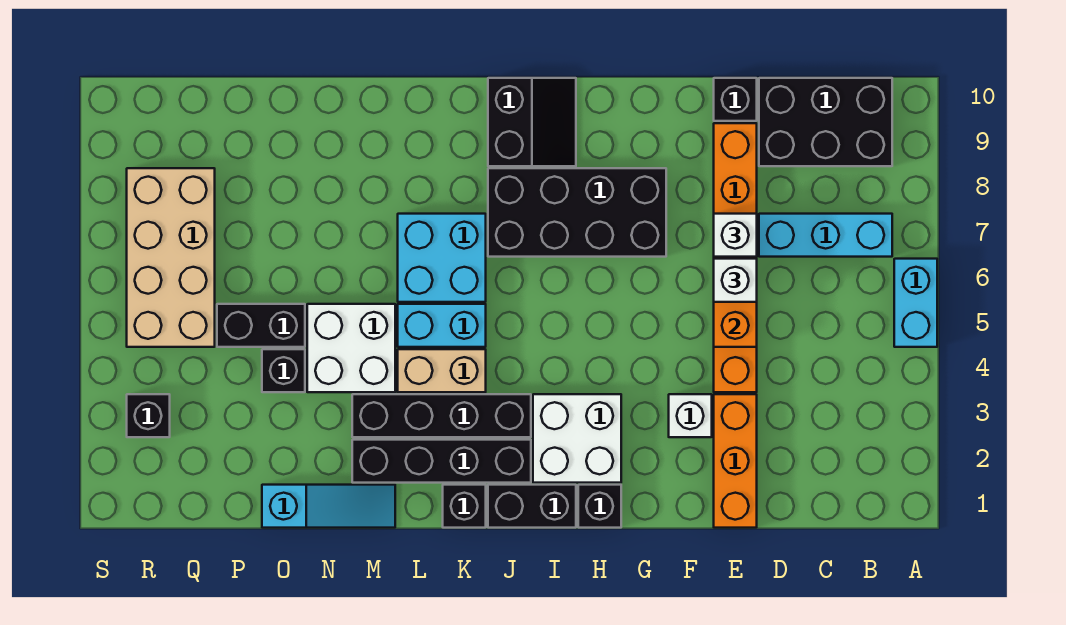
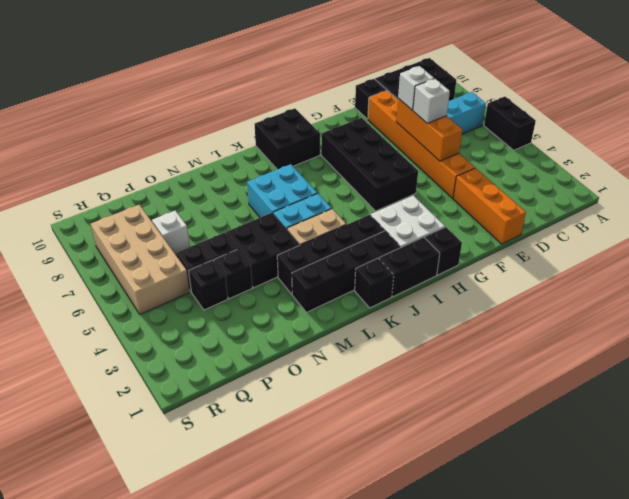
cyan brick A5:A6 level 1 -> black brick A5:A6 level 1
white brick F3 level 1 -> white brick P7 level 1
black brick G7:J8 level 1 -> black brick G5:H8 level 1
black slope I9:J10 level 1 top J -> black brick I9:J10 level 1
cyan slope M1:O1 level 1 top O -> none
white brick M4:N5 level 1 -> black brick M4:N5 level 1
black brick R3 level 1 -> black brick P4 level 1

